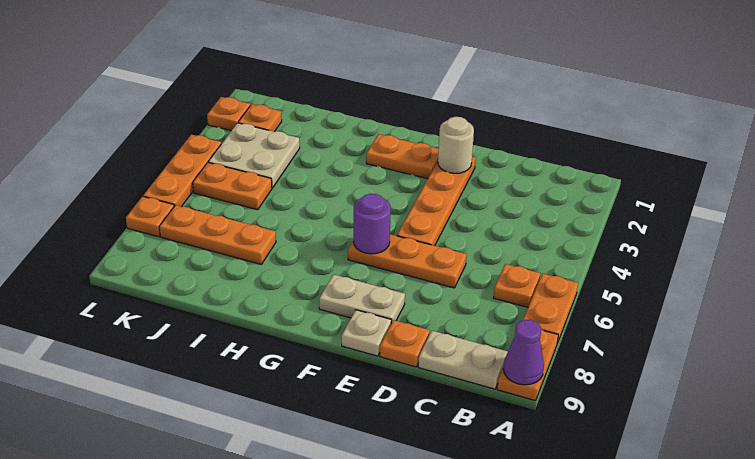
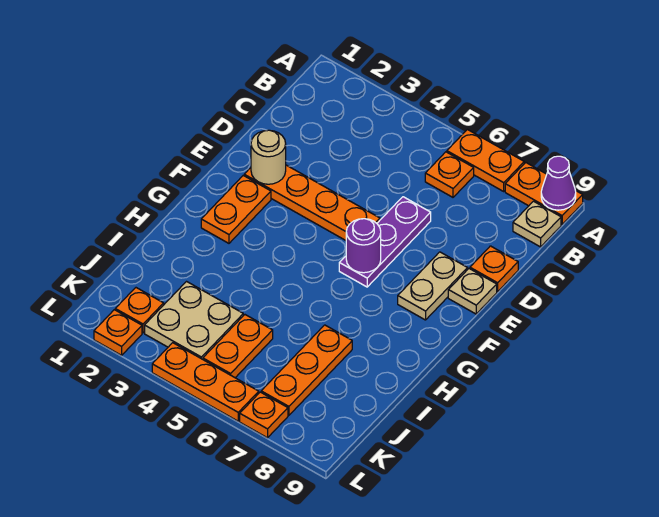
tan plate B9:C9 level 1 -> tan plate B9 level 1
orange plate D6:F6 level 1 -> purple plate D6:F6 level 1

